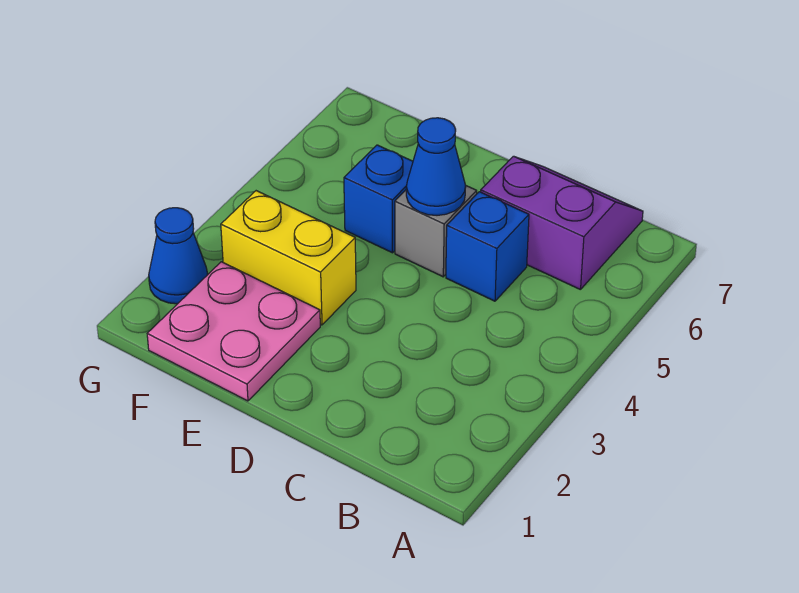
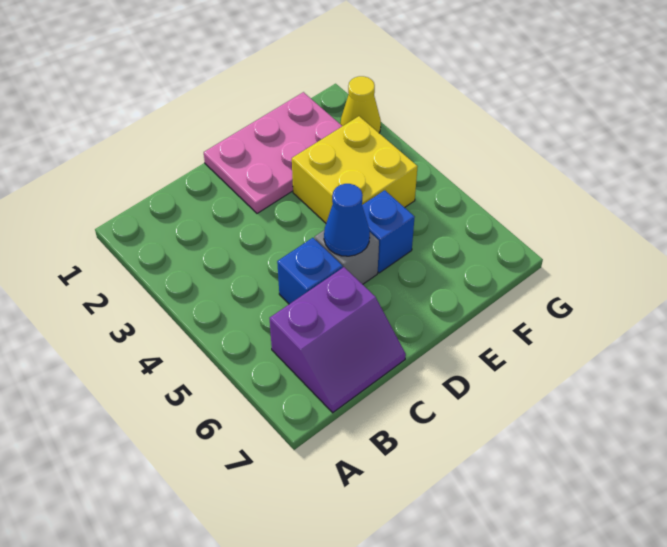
pink plate E1:F2 level 1 -> pink plate D1:F2 level 1
yellow brick E3:F3 level 1 -> yellow brick E3:F4 level 1
blue cone G2 level 1 -> yellow cone G2 level 1

